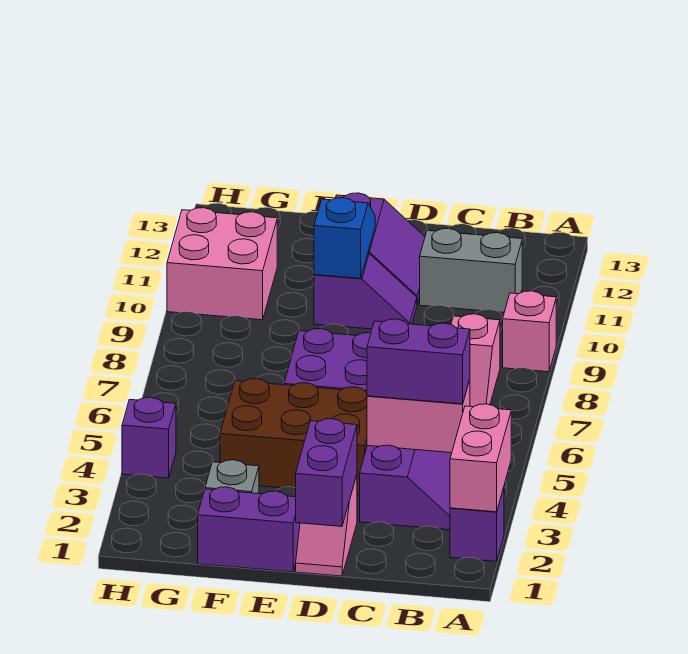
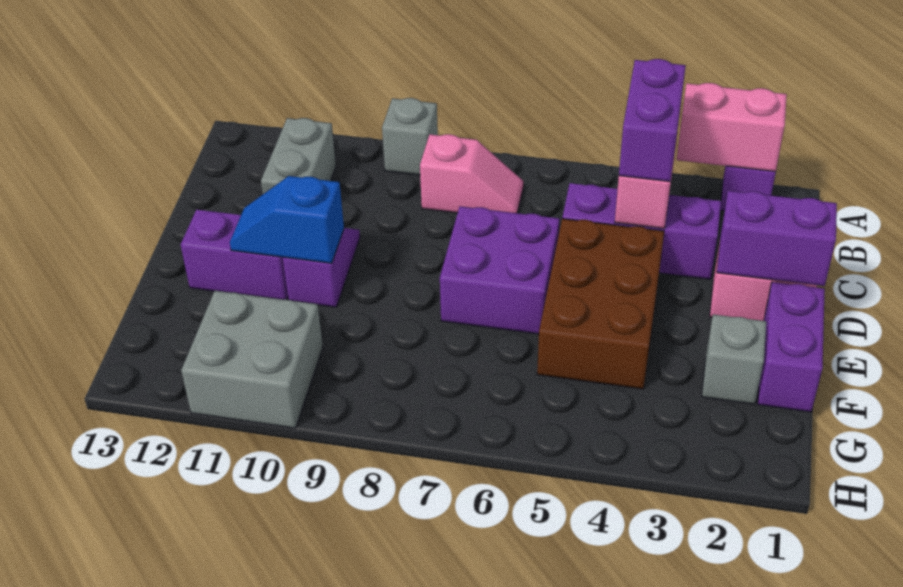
pink brick A9 level 1 -> grey brick A9 level 1
pink brick G10:H11 level 1 -> grey brick G10:H11 level 1
purple brick H4 level 1 -> none

